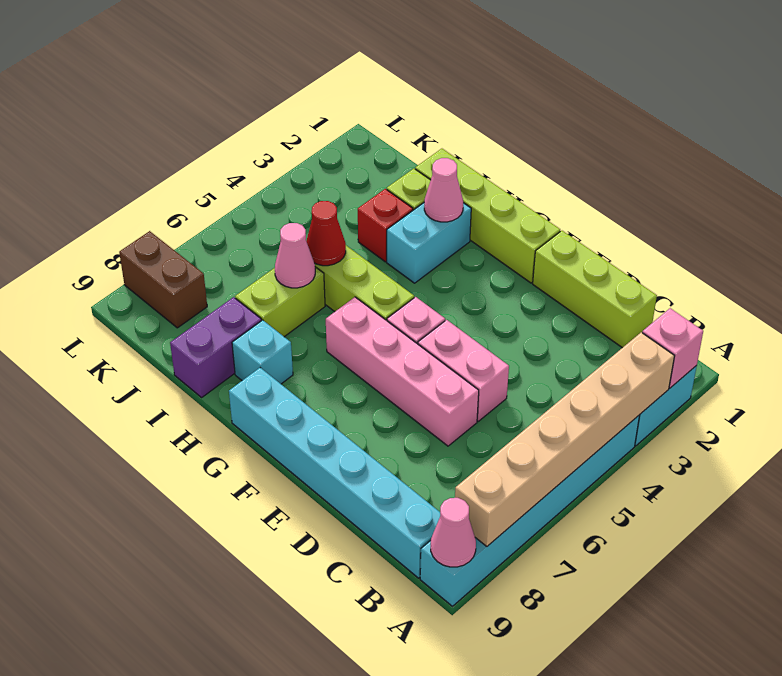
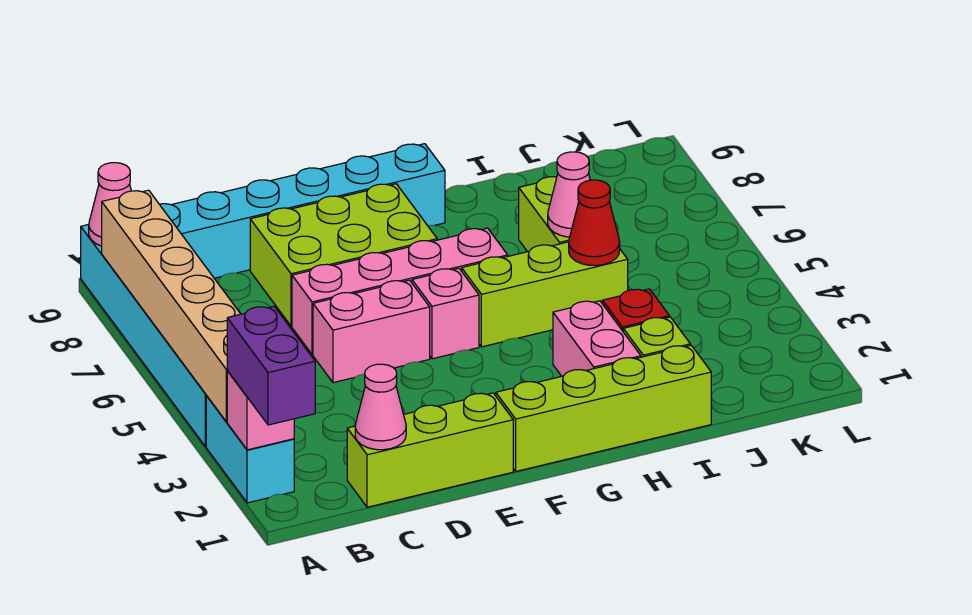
none -> lime brick D7:F8 level 1
cyan brick H2:H3 level 1 -> pink brick H2:H3 level 1
pink cone H2 level 2 -> pink cone C1 level 2
cyan brick H8 level 1 -> none
purple brick I8:I9 level 1 -> purple brick A1:A2 level 3
brown brick K8:L8 level 1 -> none

